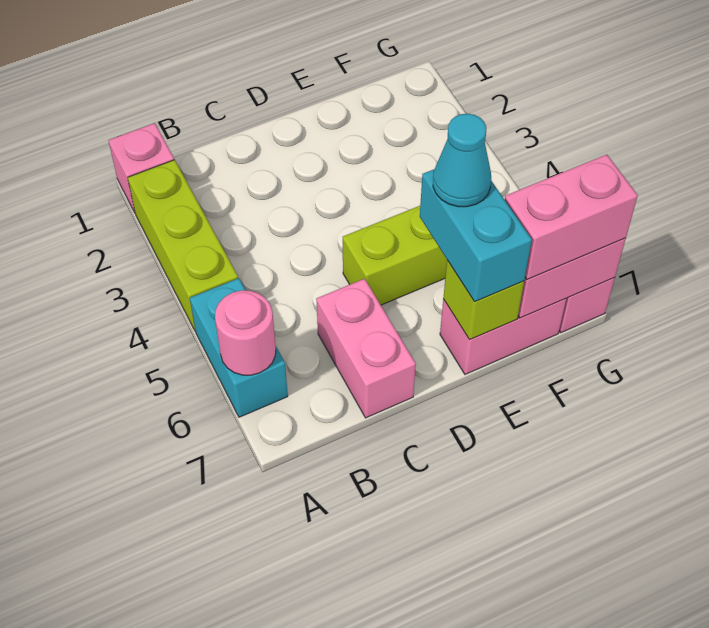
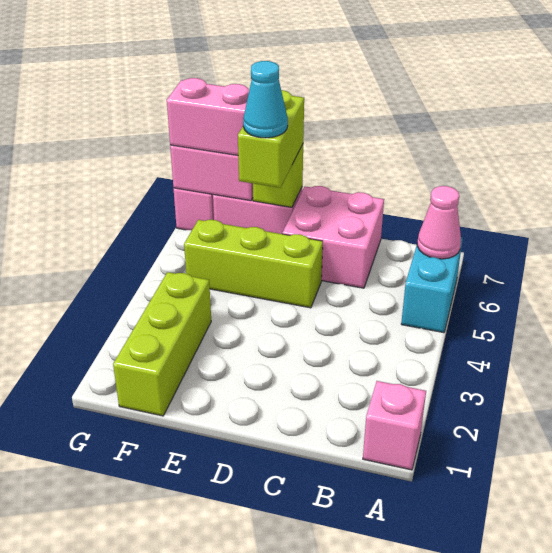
lime brick A2:A4 level 1 -> lime brick F1:F3 level 1
pink round brick A6 level 2 -> pink cone A6 level 2
pink brick C6:C7 level 1 -> pink brick C6:D7 level 1
cyan brick E6:E7 level 3 -> lime brick E6:E7 level 3

